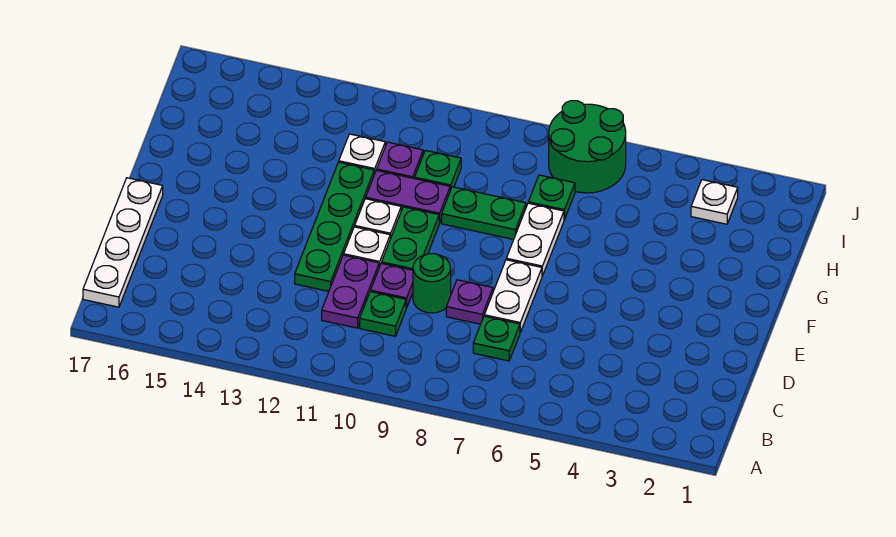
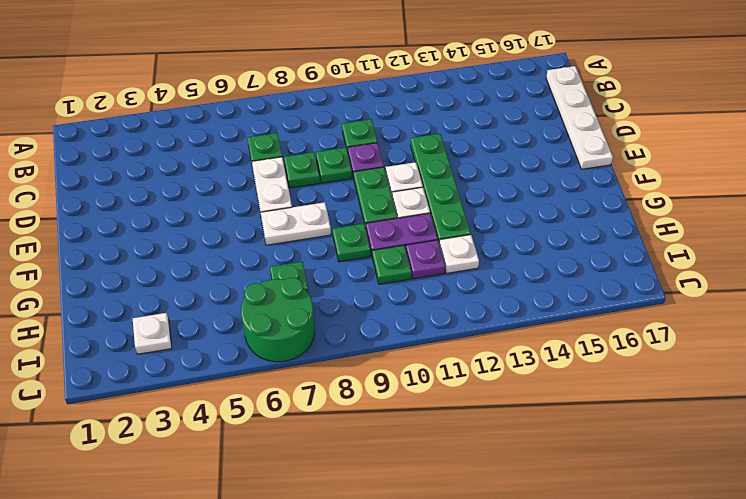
purple plate C11:D11 level 1 -> none
purple plate D8 level 1 -> green plate D8 level 1
green round brick D9 level 1 -> green plate D9 level 1
white plate F7:G7 level 1 -> white plate F7:F8 level 1
green plate G8:G9 level 1 -> green plate G9 level 1

